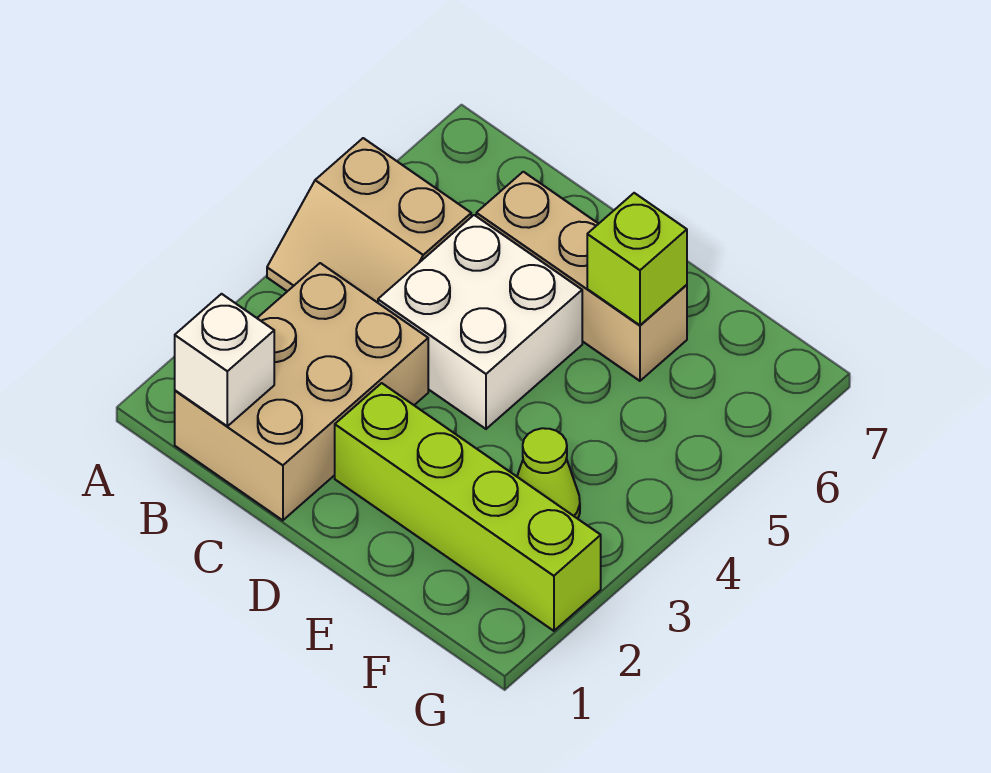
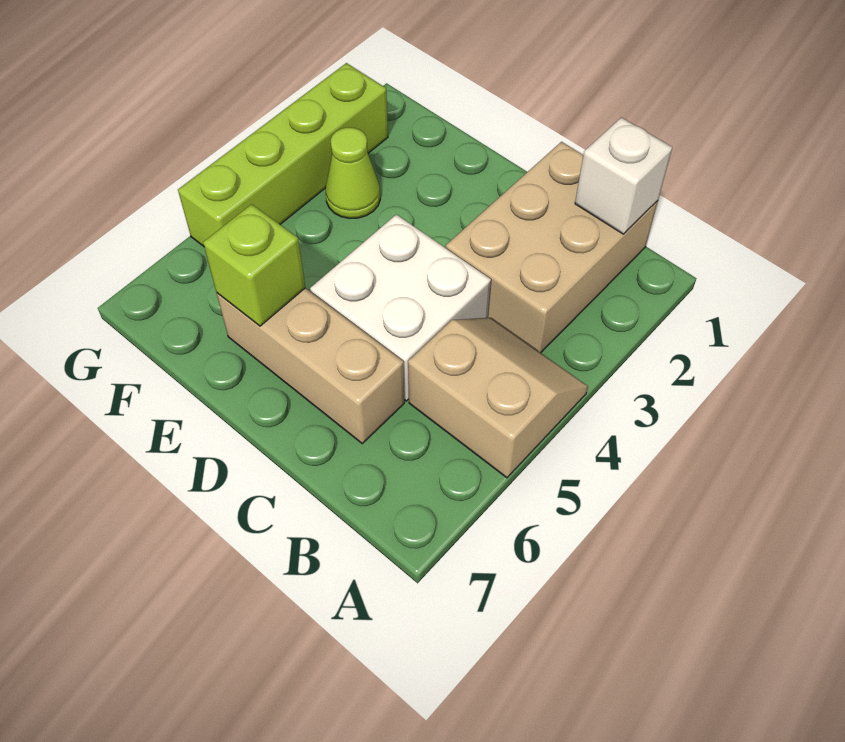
lime brick D2:G2 level 1 -> lime brick G2:G5 level 1

